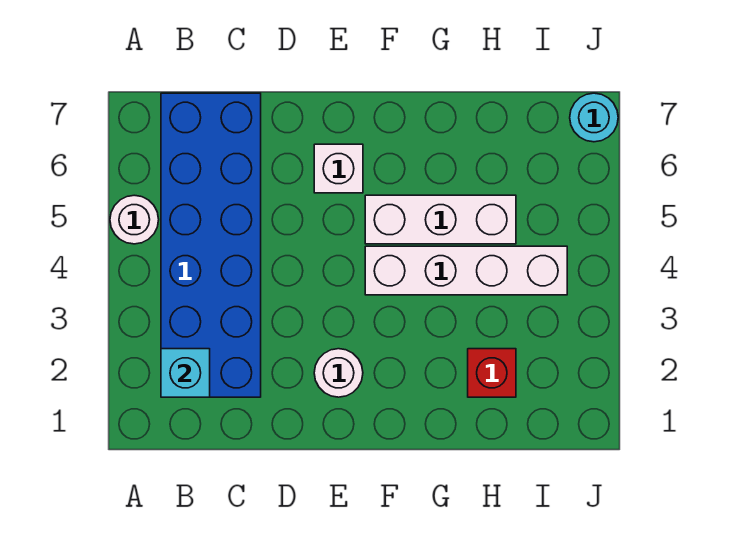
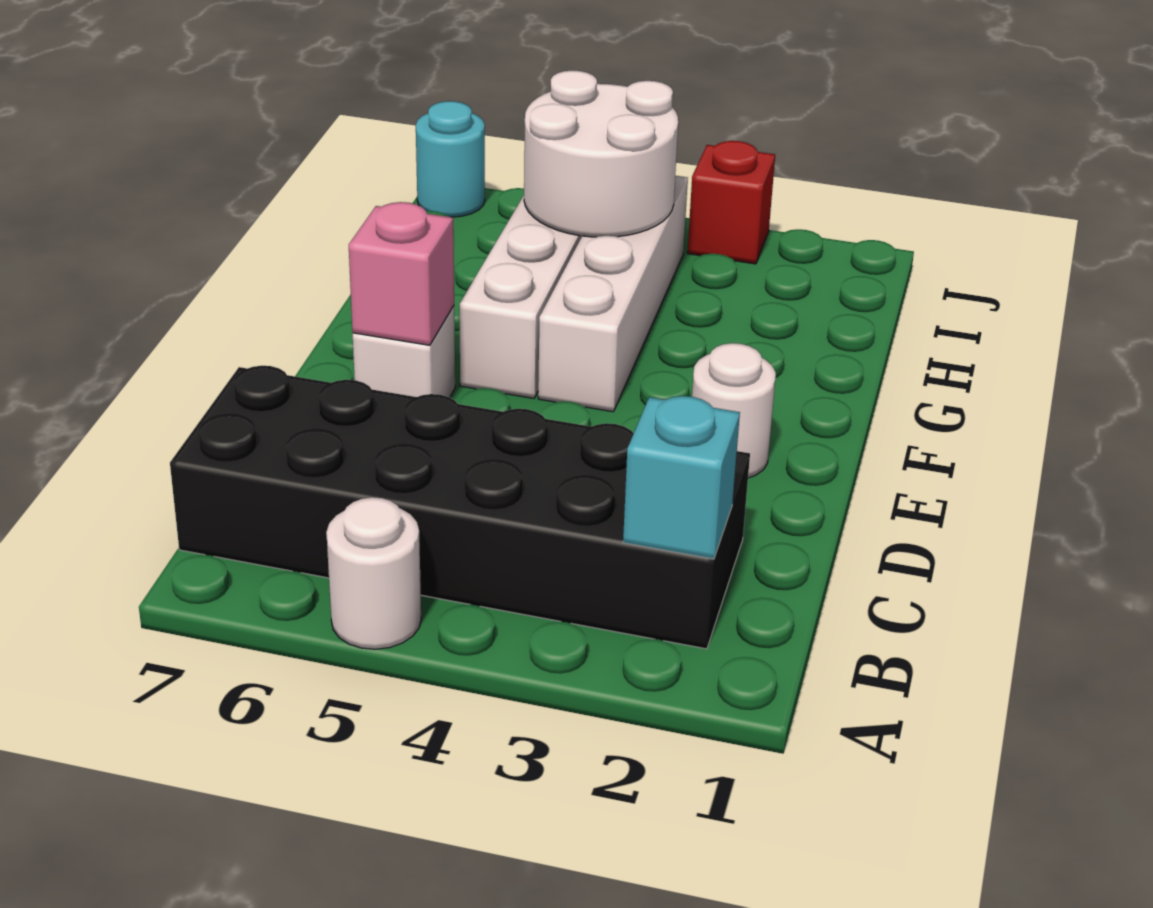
blue brick B2:C7 level 1 -> black brick B2:C7 level 1
none -> pink brick E6 level 2
red brick H2 level 1 -> red brick J3 level 1
none -> white round brick H4:I5 level 2

